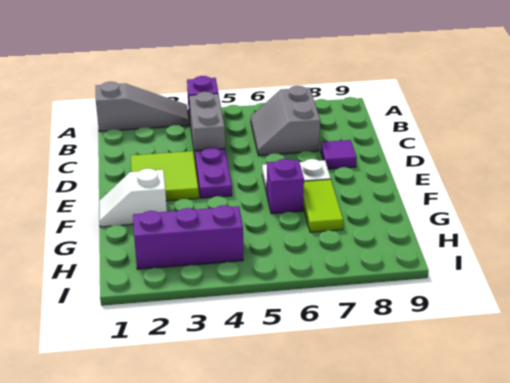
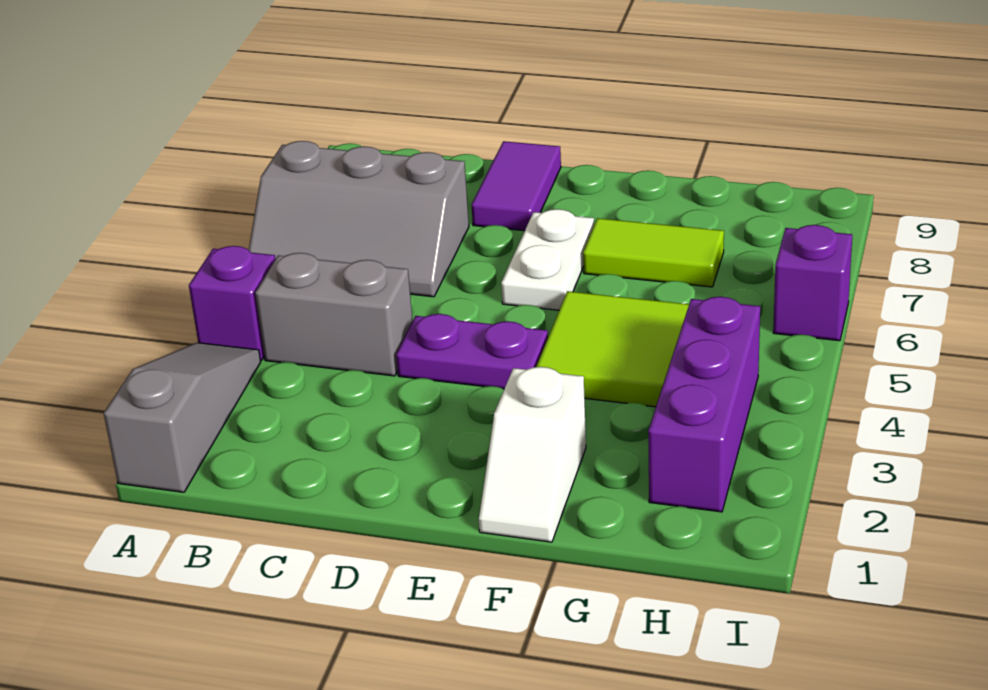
grey slope B6:C7 level 1 top 7 -> grey slope A6:C7 level 1 top 7
lime tile D2:E3 level 1 -> lime tile F4:G5 level 1
purple tile D8 level 1 -> purple tile D8:D9 level 1
purple brick F6 level 1 -> purple brick I6 level 1

